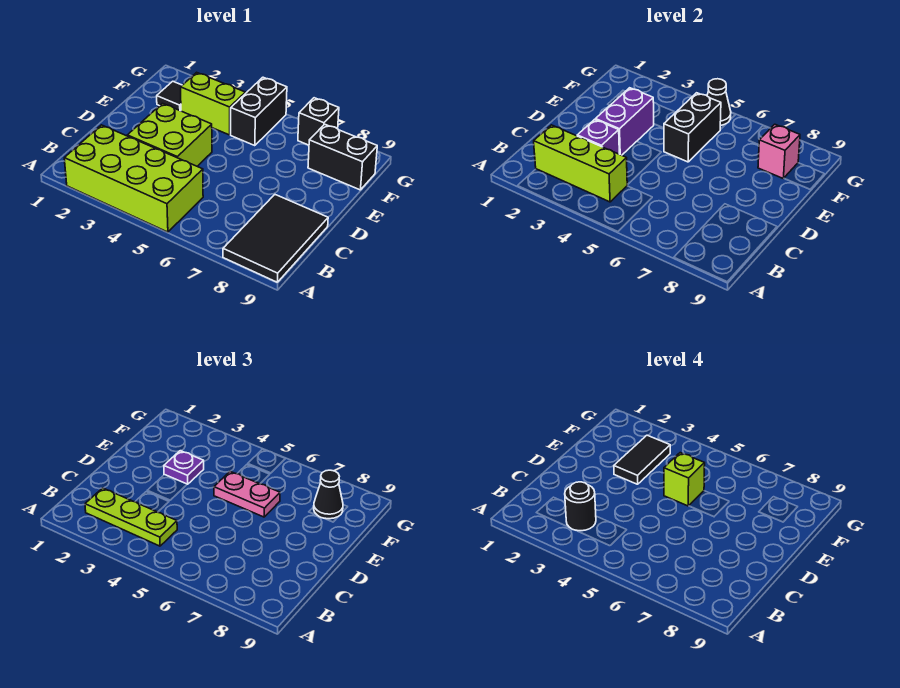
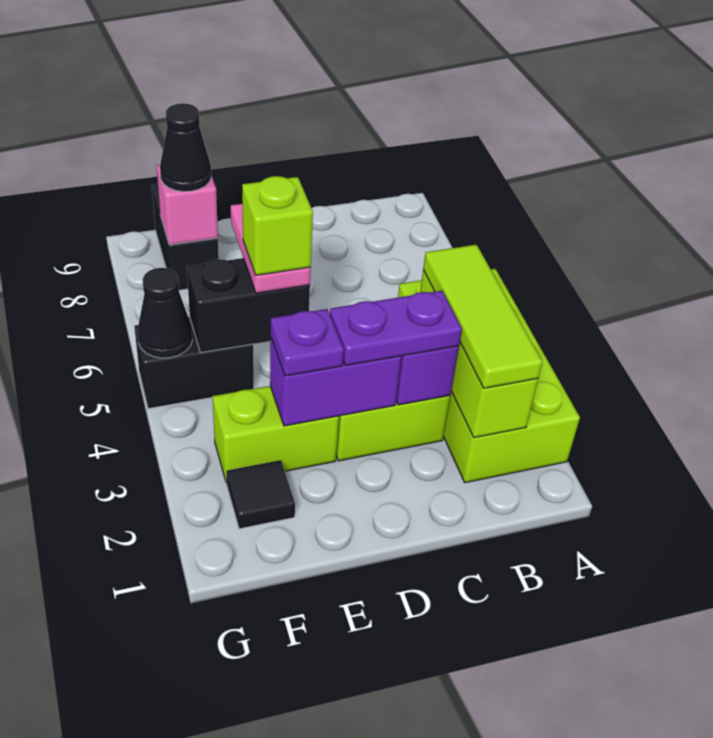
black tile A8:C9 level 1 -> none
lime plate B2:B4 level 3 -> lime tile B2:B4 level 3
black round brick B3 level 4 -> none
none -> purple plate C3:D3 level 3
black tile E3:F3 level 4 -> none
lime brick F3:F4 level 1 -> lime brick E3:F3 level 1
black brick G7 level 1 -> none

